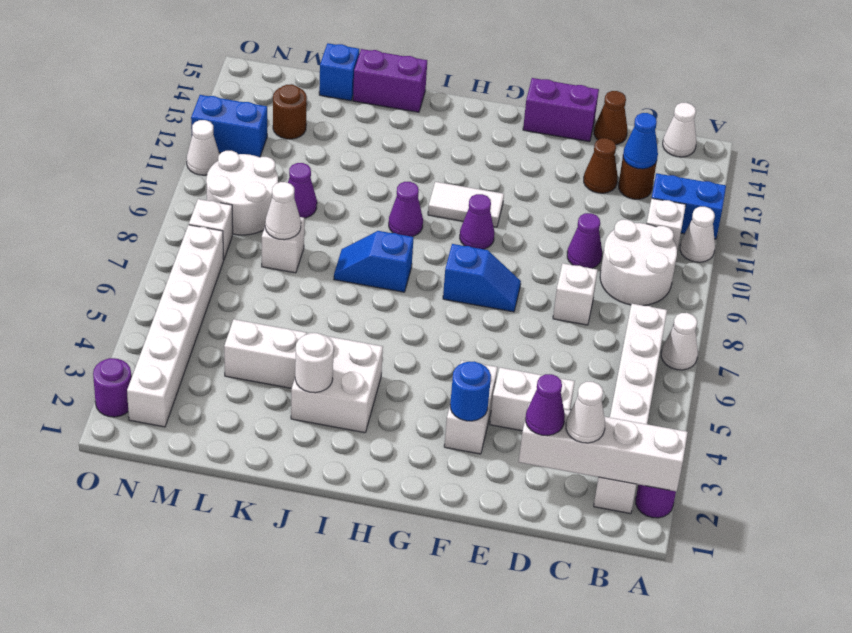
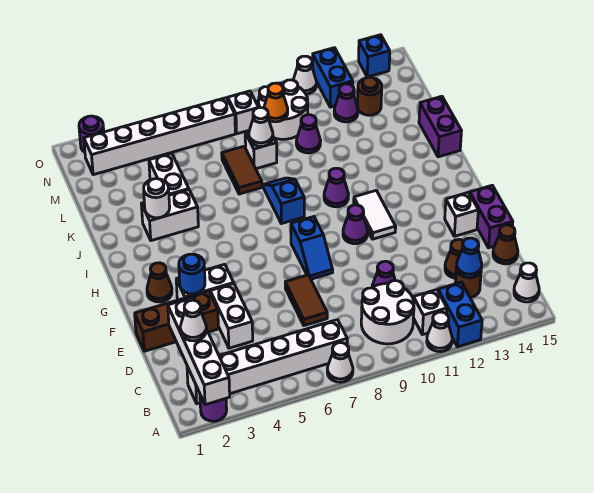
purple cone D2 level 3 -> purple cone M12 level 1
none -> brown tile D7:E7 level 1
white brick D8 level 1 -> white brick F14 level 1
none -> brown brick E1:E3 level 1
none -> brown cone G2 level 1
white brick I3:J4 level 1 -> white brick J3:J4 level 1
none -> brown tile K7:L7 level 1
blue brick L15 level 1 -> blue brick O14 level 1
none -> orange cone M9 level 2

